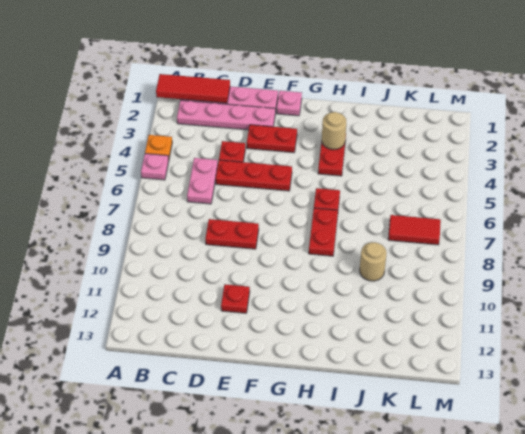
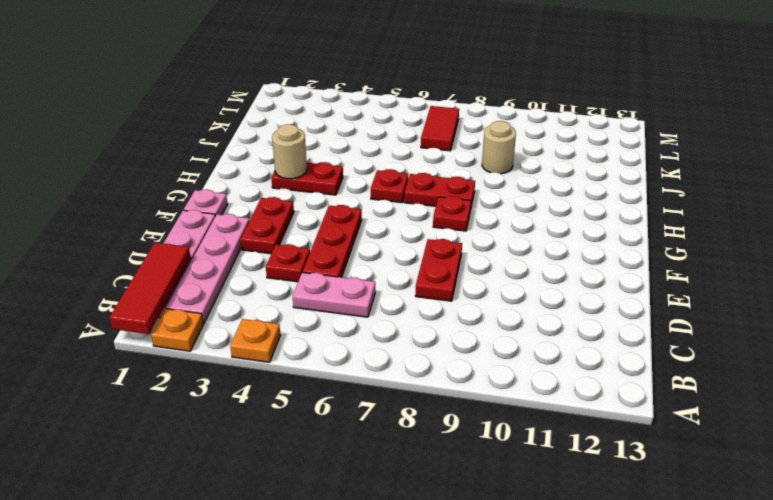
none -> orange plate A2 level 1
pink plate A5 level 1 -> none
red plate E11 level 1 -> red plate G8 level 1

